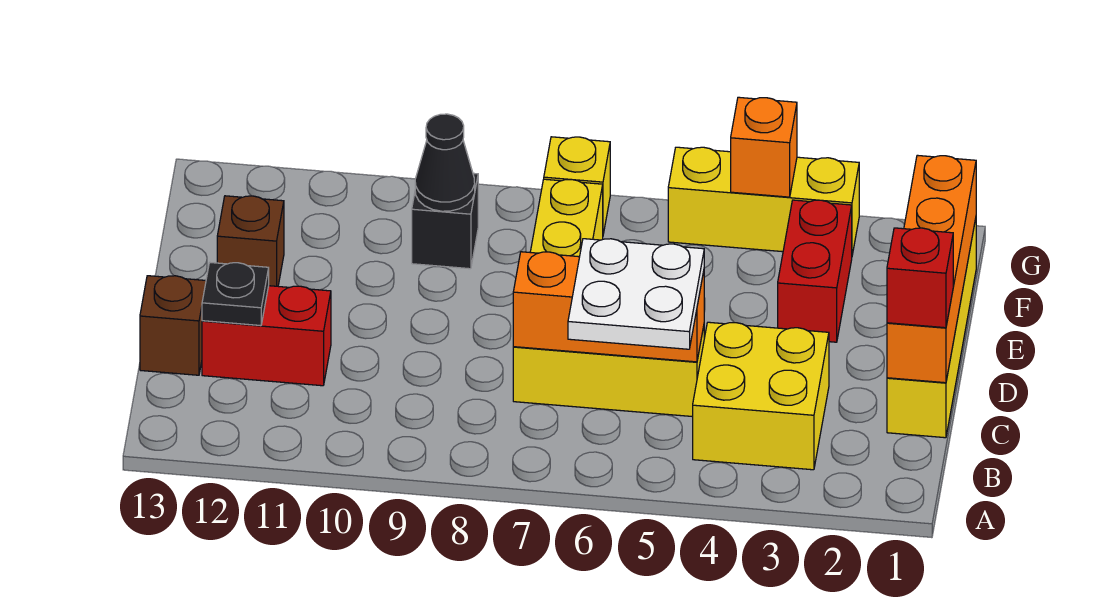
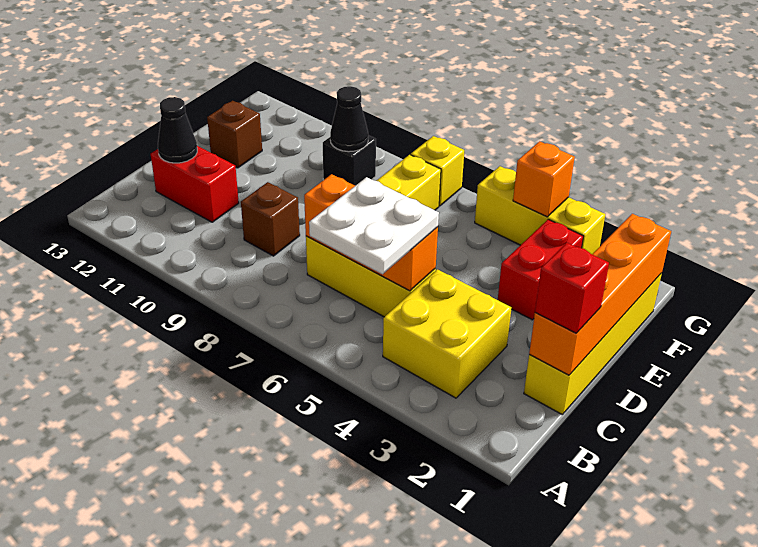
black plate C12 level 2 -> black cone C12 level 2
brown brick C13 level 1 -> brown brick C9 level 1

